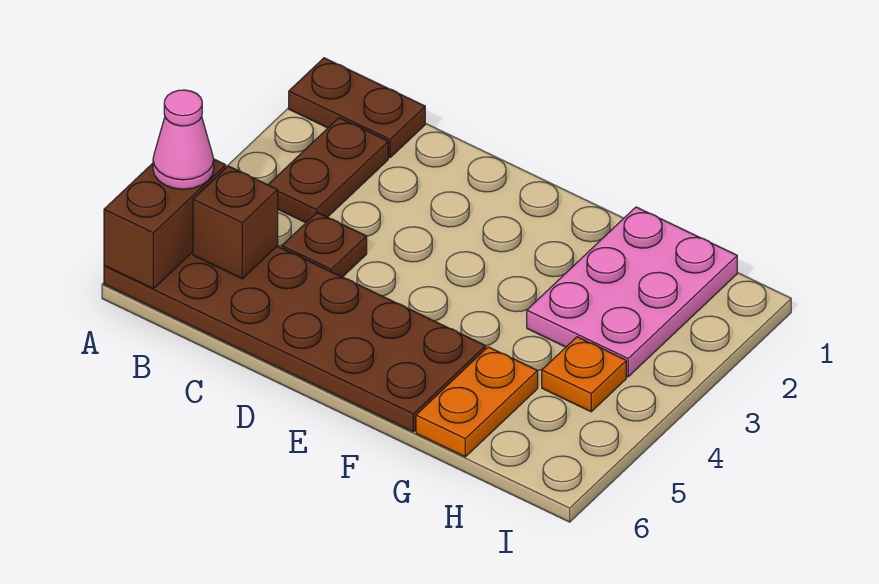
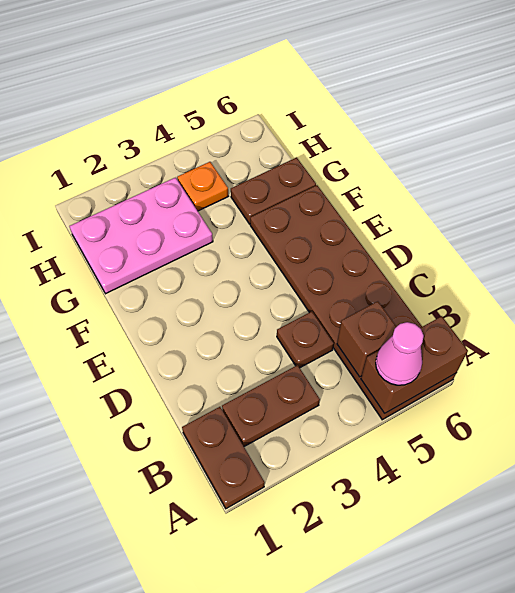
orange plate G5:G6 level 1 -> brown plate G5:G6 level 1

